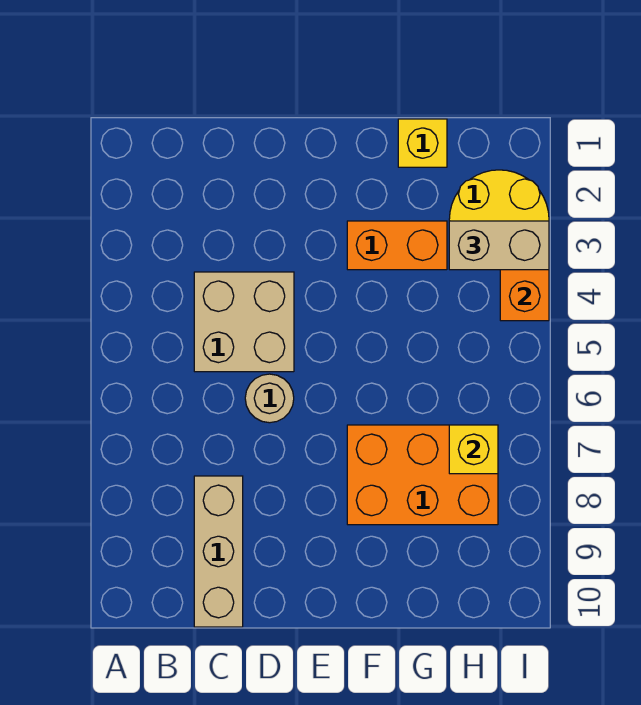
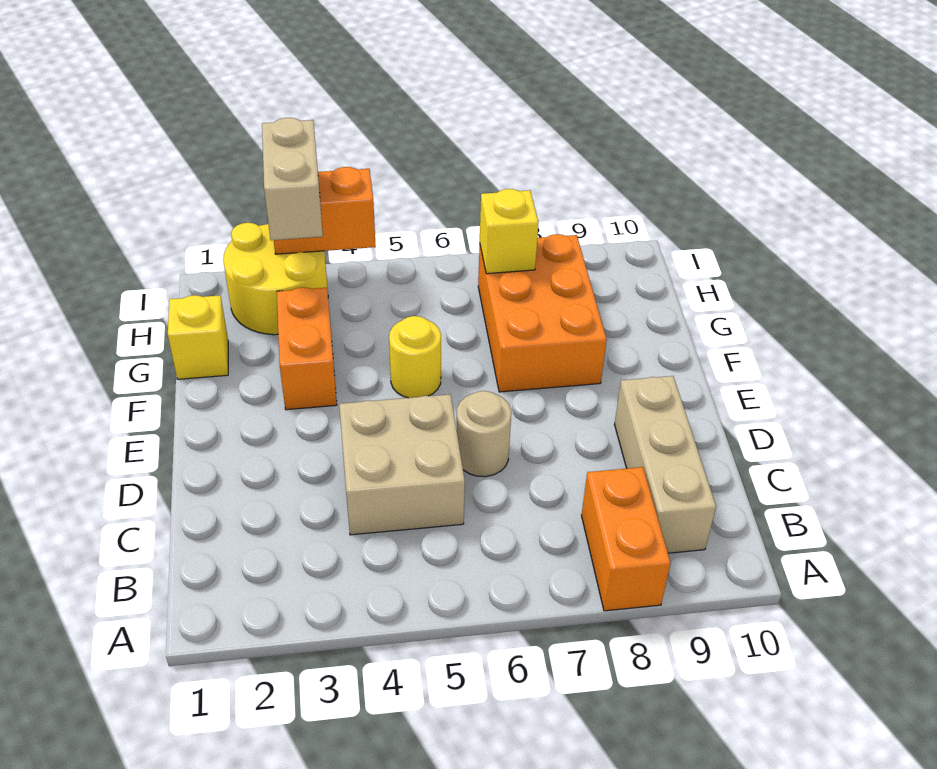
none -> orange brick A8:B8 level 1
tan brick C8:C10 level 1 -> tan brick B9:D9 level 1
none -> yellow round brick F5 level 1

